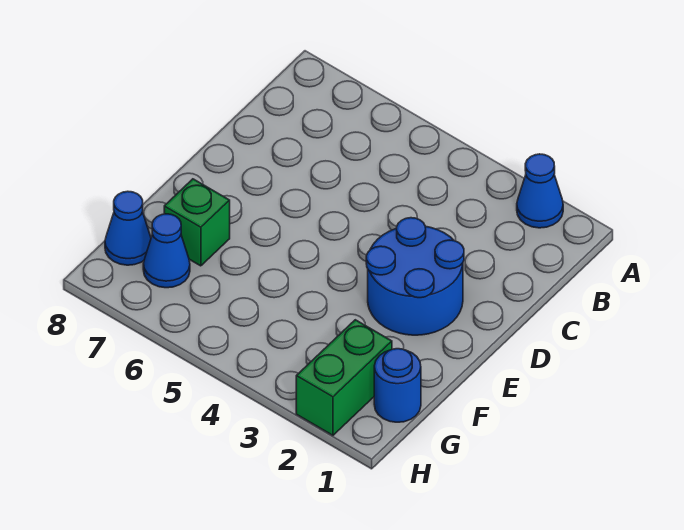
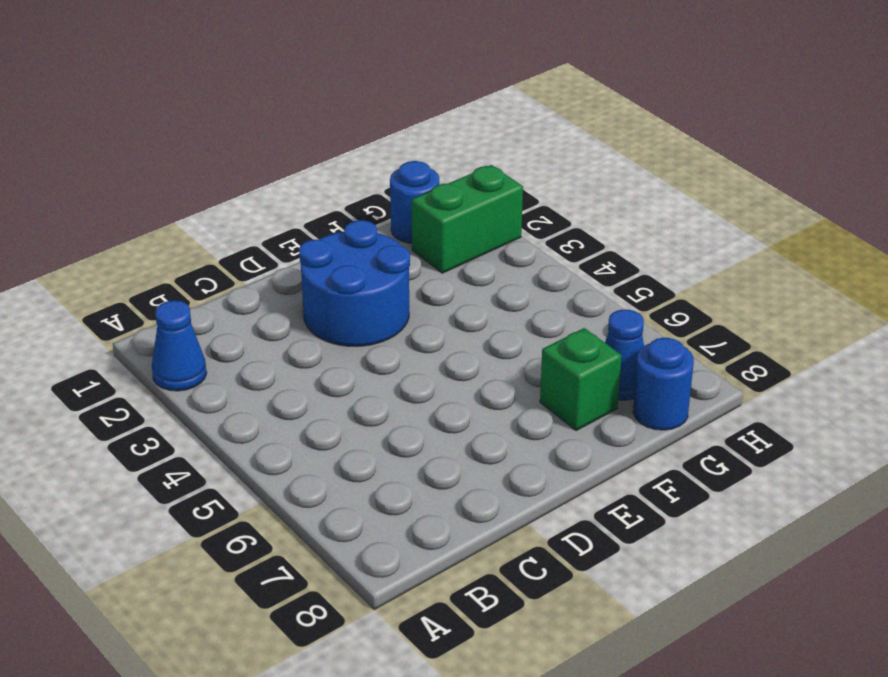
blue cone G8 level 1 -> blue round brick G8 level 1

